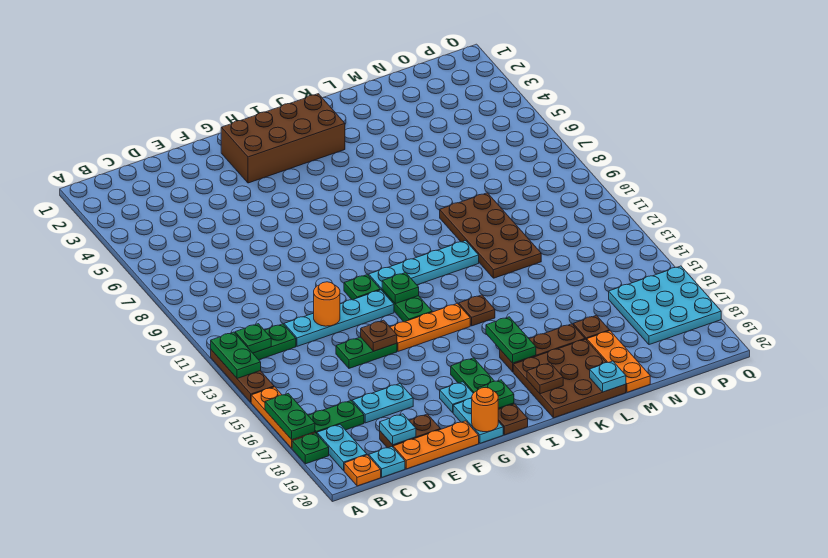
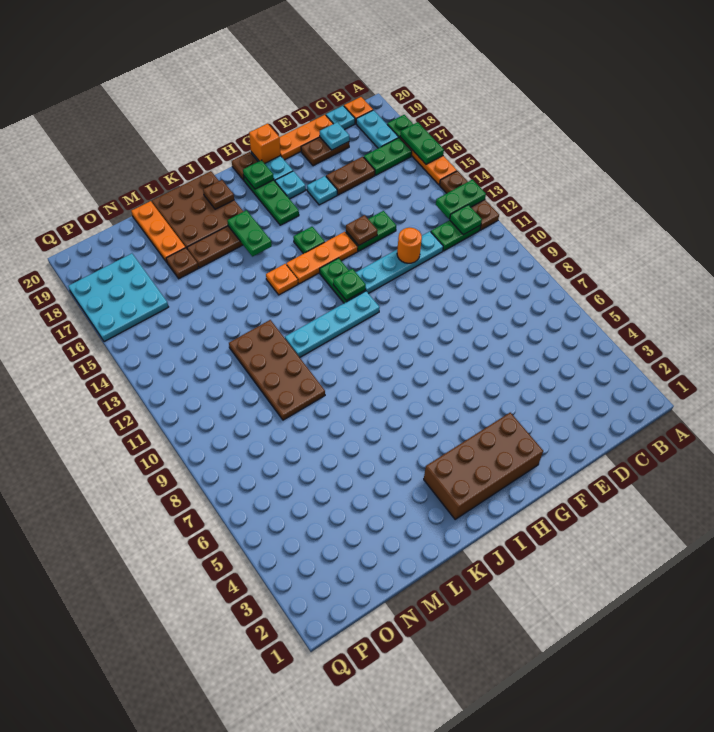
green plate A12:A13 level 2 -> green plate A13:B13 level 2
cyan plate D17:E17 level 1 -> brown plate D17:E17 level 1
green plate G11 level 1 -> green plate H15 level 1
orange round brick G20 level 2 -> orange brick G20 level 2
brown plate J14 level 1 -> orange plate J14 level 1
cyan plate L20 level 2 -> cyan plate F17 level 1

